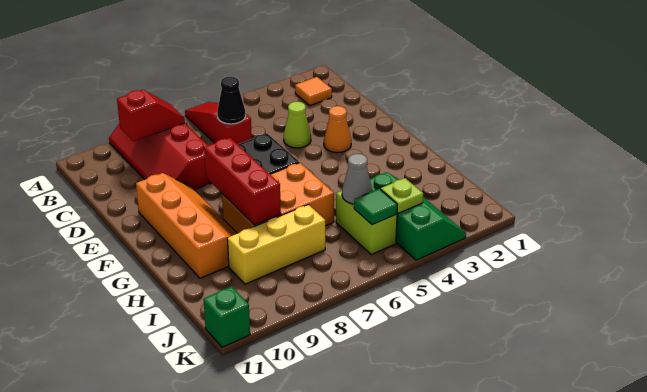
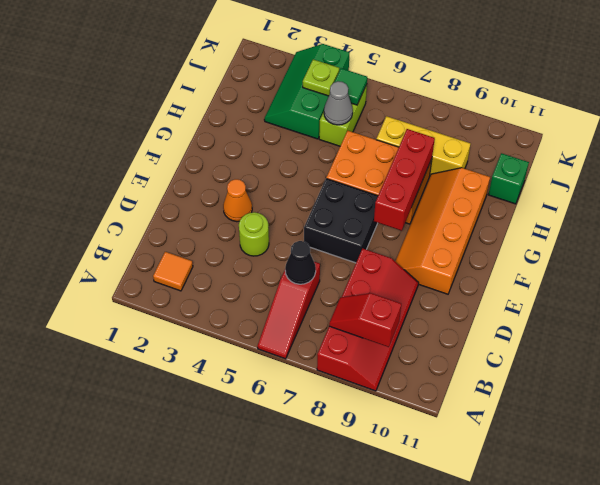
lime cone D4 level 1 -> lime round brick D4 level 1
green brick K11 level 1 -> green brick I11 level 1

